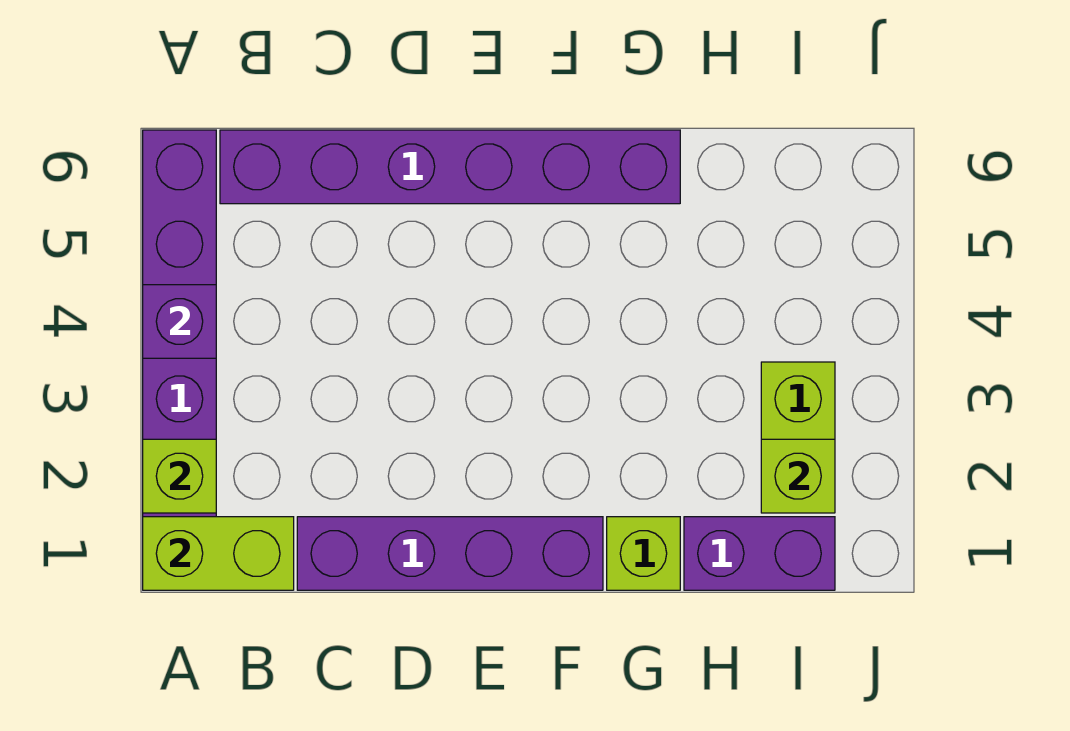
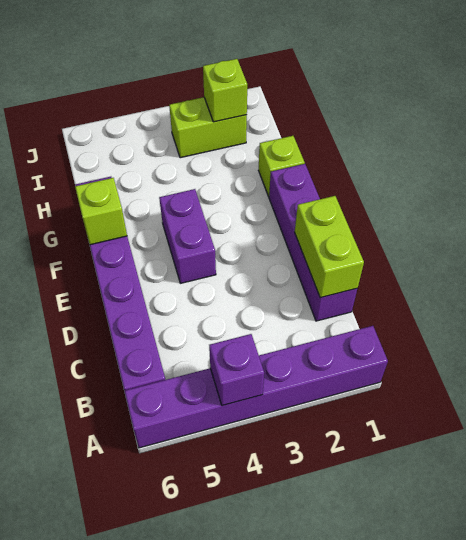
lime brick A1:B1 level 2 -> lime brick C1:D1 level 2
lime brick A2 level 2 -> lime brick F6 level 2
purple brick H1:I1 level 1 -> purple brick E4:F4 level 1

